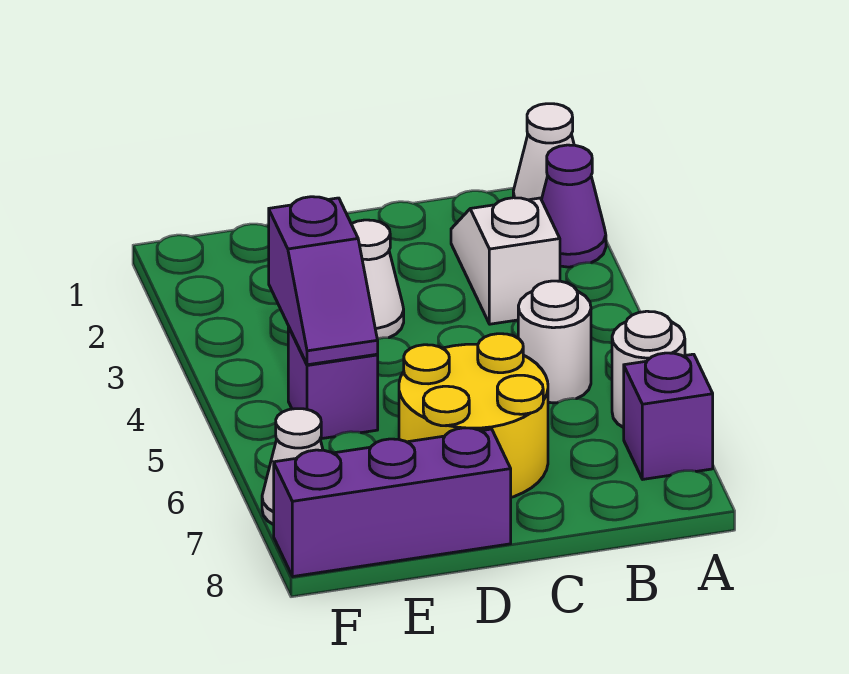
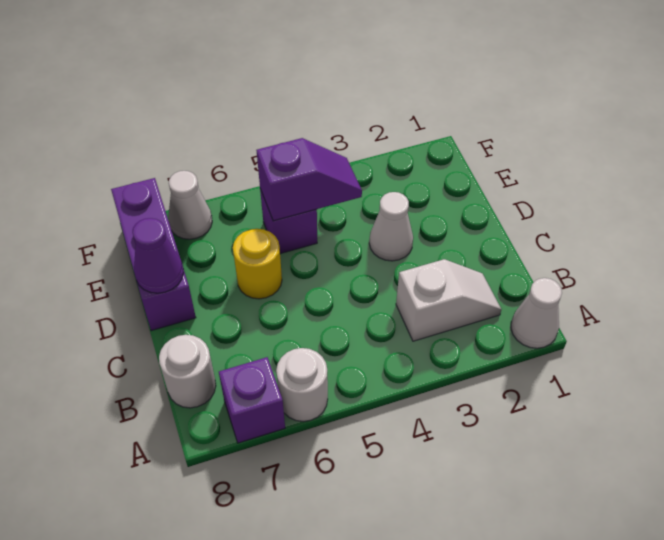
purple cone A2 level 1 -> purple cone D8 level 2
white round brick B5 level 1 -> white round brick B8 level 1
yellow round brick C6:D7 level 1 -> yellow round brick D6 level 1
purple slope E4:E5 level 2 top 4 -> purple slope E4:E5 level 2 top 5

